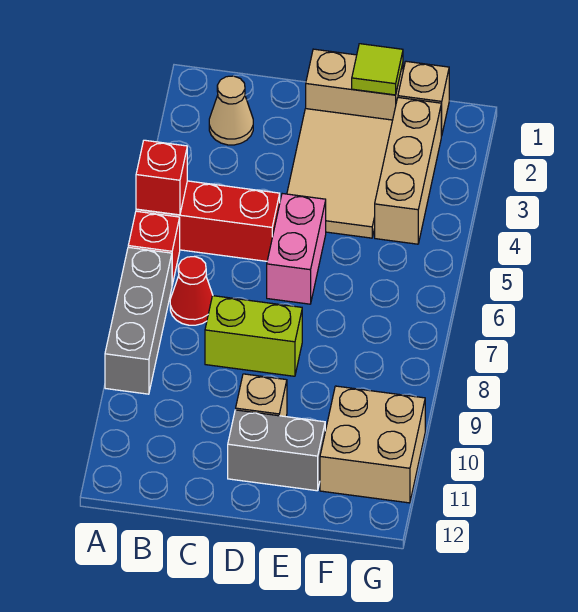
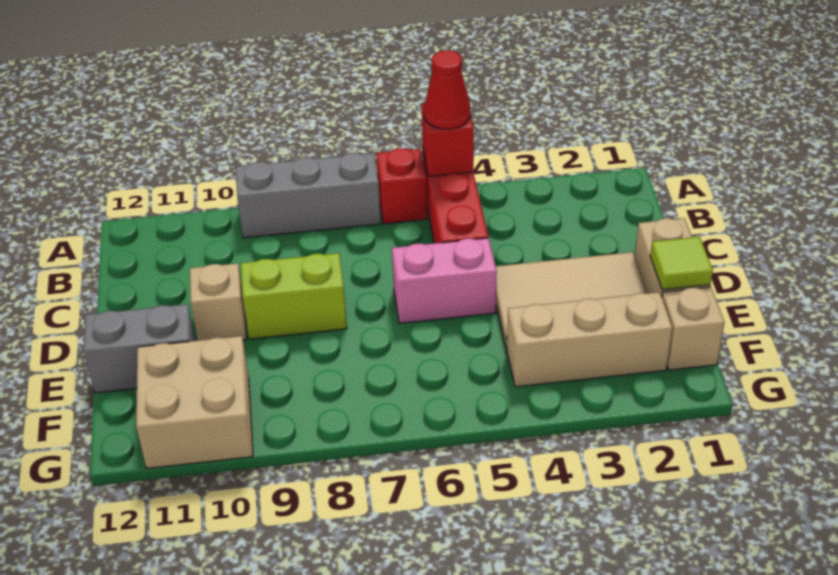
tan cone B2 level 1 -> none
red cone B7 level 1 -> red cone A5 level 3
lime brick C8:D8 level 1 -> lime brick D8:D9 level 1
grey brick D11:E11 level 1 -> grey brick E11:E12 level 1

